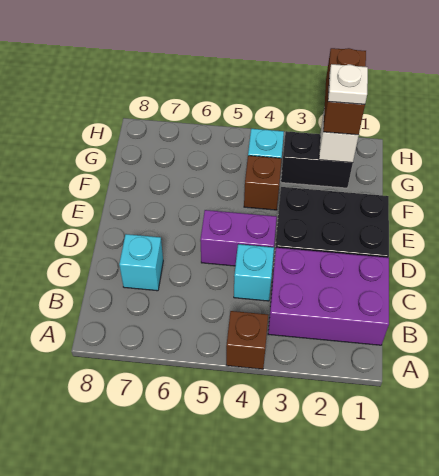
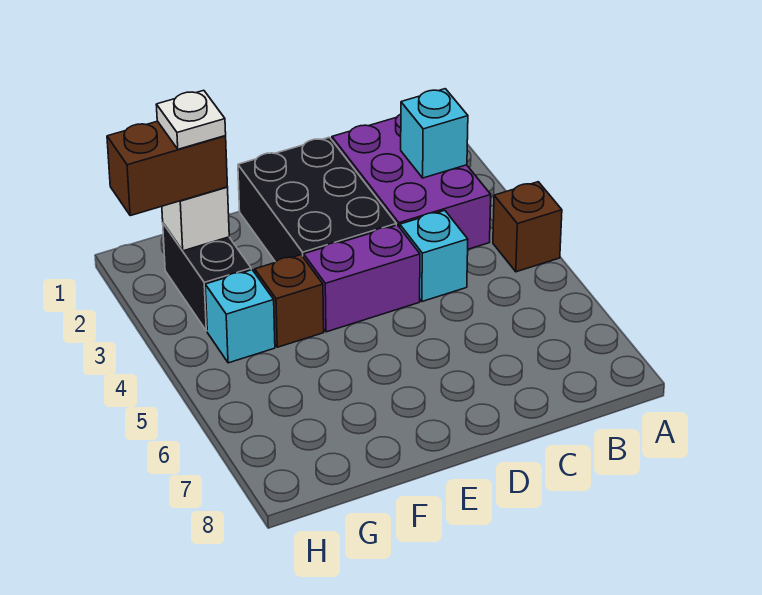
cyan brick C7 level 1 -> cyan brick B2 level 2
purple brick D4:D5 level 1 -> purple brick D4:E4 level 1

